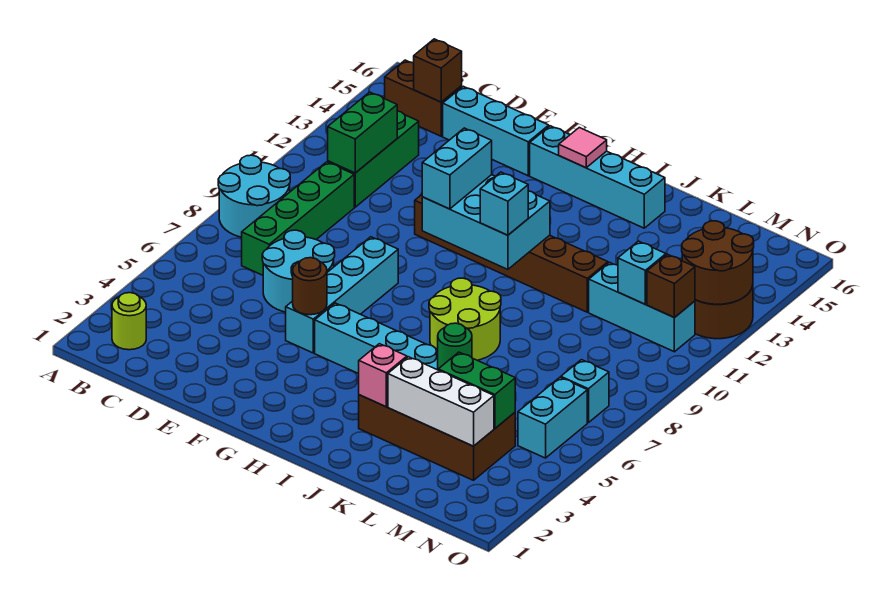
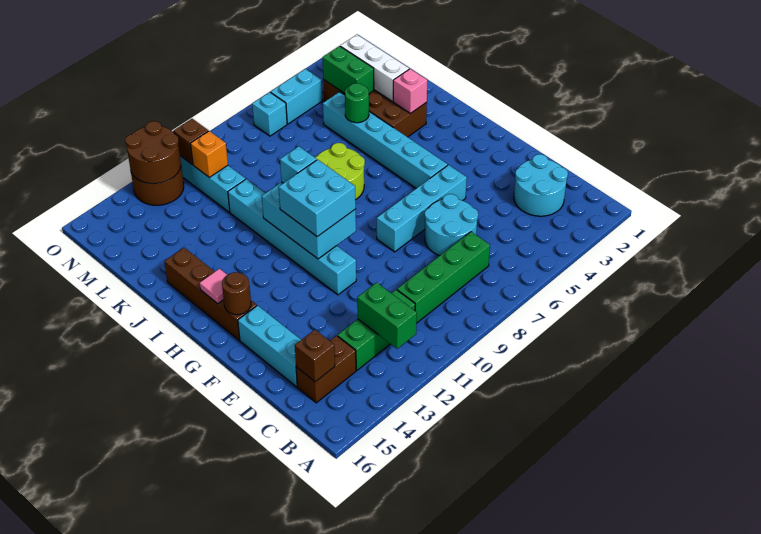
cyan round brick A8:B9 level 1 -> cyan round brick C2:D3 level 1
lime round brick B2 level 1 -> none
brown brick B15:C15 level 1 -> brown brick C14:C15 level 1
green brick C11:C12 level 2 -> green brick B12:C12 level 2
brown round brick F5 level 2 -> brown round brick G15 level 2
brown brick F11:K11 level 1 -> cyan brick F11:K11 level 1
cyan brick G10:G11 level 3 -> cyan brick G10:H11 level 3
cyan brick G15:J15 level 1 -> brown brick G15:J15 level 1
cyan brick M11 level 2 -> orange brick M11 level 2

